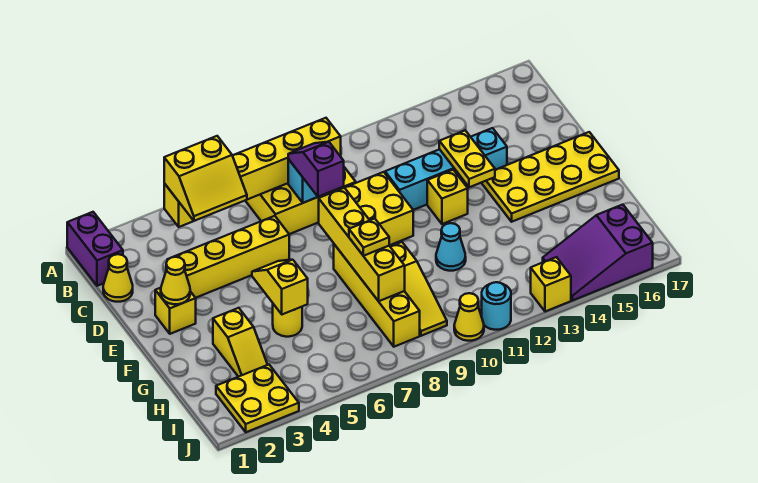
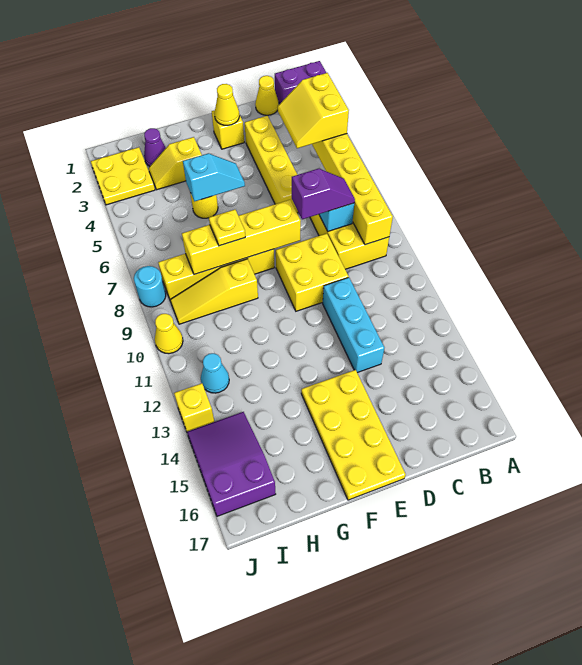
cyan brick D11:D14 level 1 -> cyan brick D11:D13 level 1
yellow plate D13:E13 level 2 -> none
yellow brick E12 level 1 -> none
yellow slope F5:G5 level 2 top G -> cyan slope F5:G5 level 2 top G
cyan cone G11 level 1 -> cyan cone I12 level 1
none -> purple cone H2 level 1
cyan round brick J11 level 1 -> cyan round brick J8 level 1

